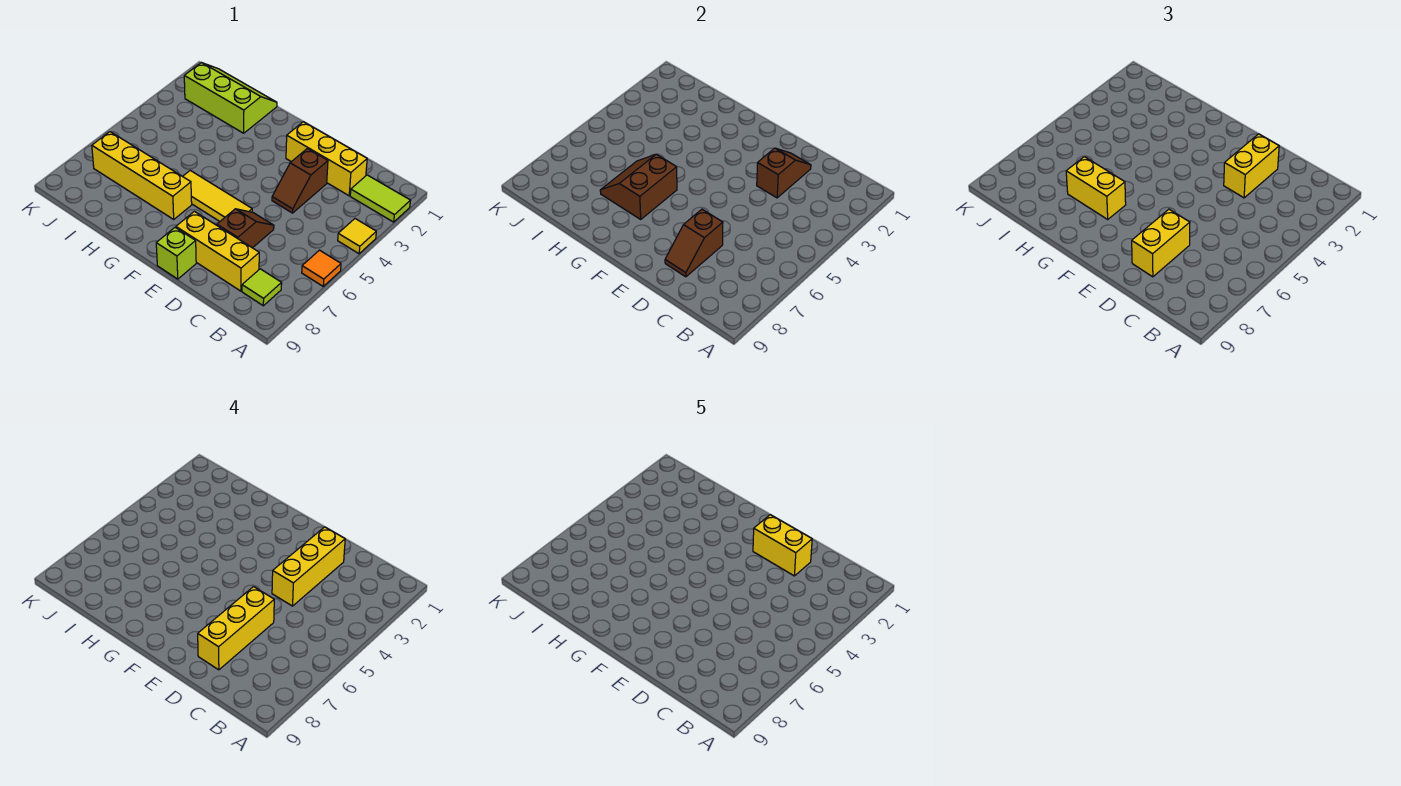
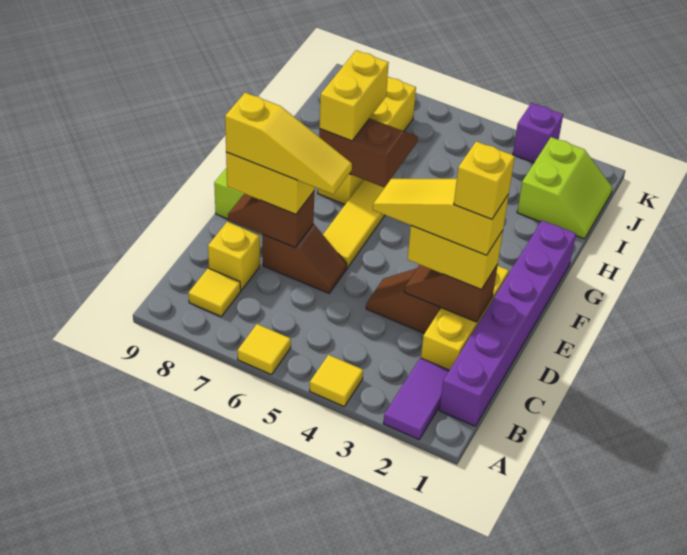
lime tile A2:B2 level 1 -> purple tile A2:B2 level 1
orange tile A6 level 1 -> yellow tile A6 level 1
none -> purple brick B1:G1 level 1
lime tile B8 level 1 -> yellow tile B8 level 1
yellow brick C8:E8 level 1 -> yellow brick C8 level 1
brown slope D2:D3 level 2 top 3 -> brown slope D2:D3 level 2 top 2
yellow brick D2:D4 level 4 -> yellow slope D2:D4 level 4 top 2
yellow brick D2:E2 level 5 -> yellow brick D2 level 5
yellow brick D6:D8 level 4 -> yellow slope D6:D8 level 4 top 8
lime slope H1:J2 level 1 top 2 -> lime slope I1:J2 level 1 top 2
none -> purple brick K3 level 1

